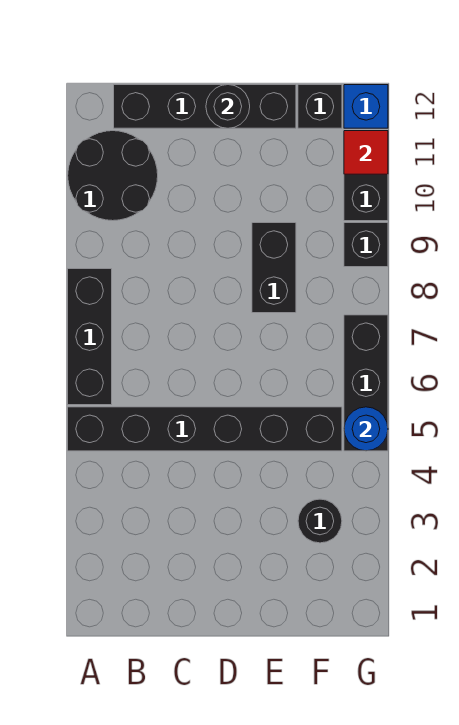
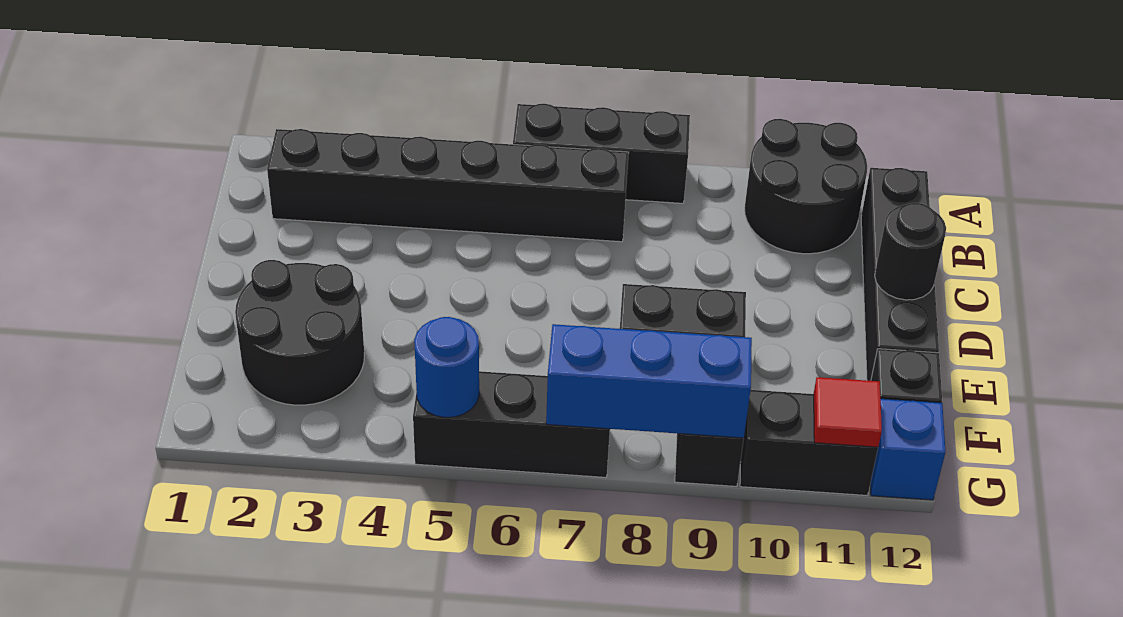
black brick A5:F5 level 1 -> black brick B2:B7 level 1
black round brick F3 level 1 -> black round brick E2:F3 level 1
none -> blue brick G7:G9 level 2

